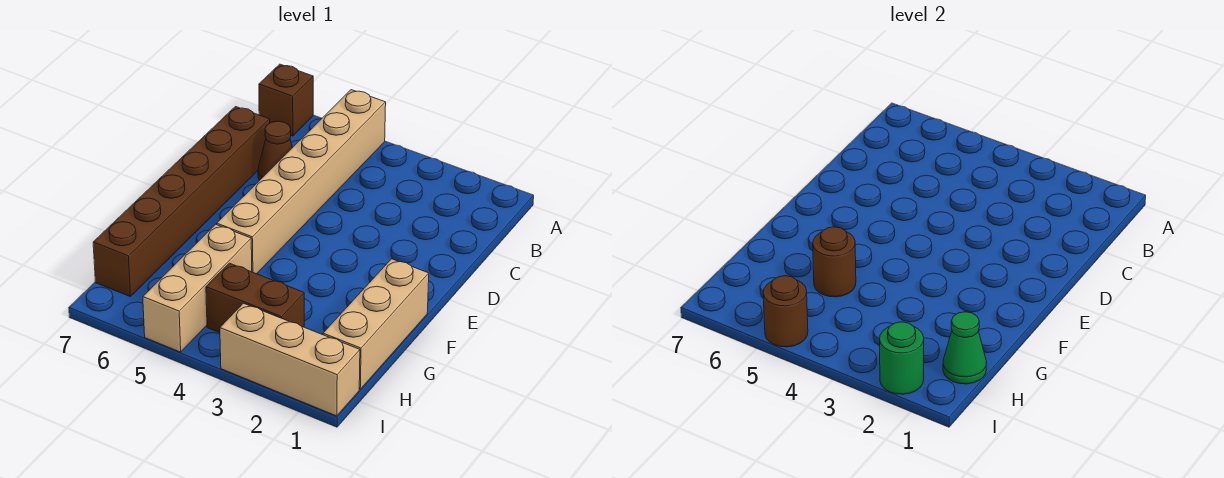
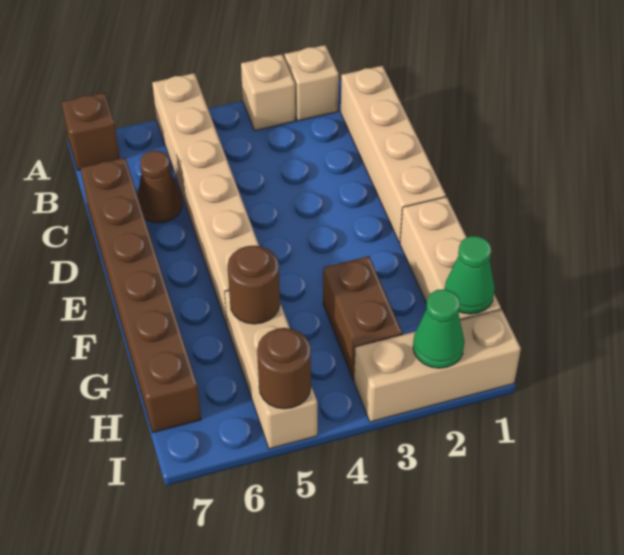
none -> tan brick A2 level 1
none -> tan brick A3 level 1
none -> tan brick B1:E1 level 1
brown brick H3:H4 level 1 -> brown brick G3:H3 level 1
green round brick I2 level 2 -> green cone I2 level 2

